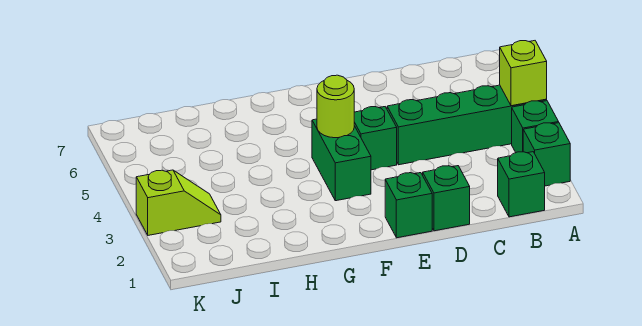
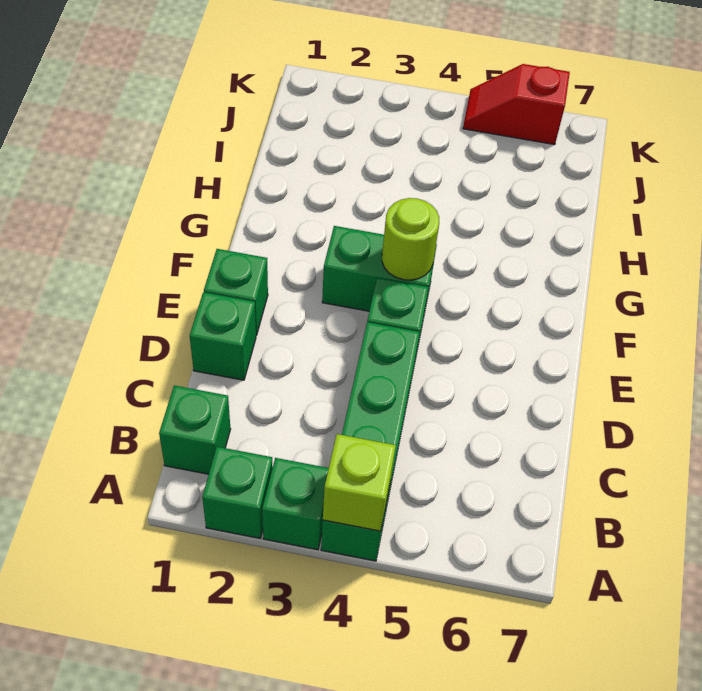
lime slope J3:K3 level 1 top K -> none
none -> red slope K5:K6 level 1 top 6

